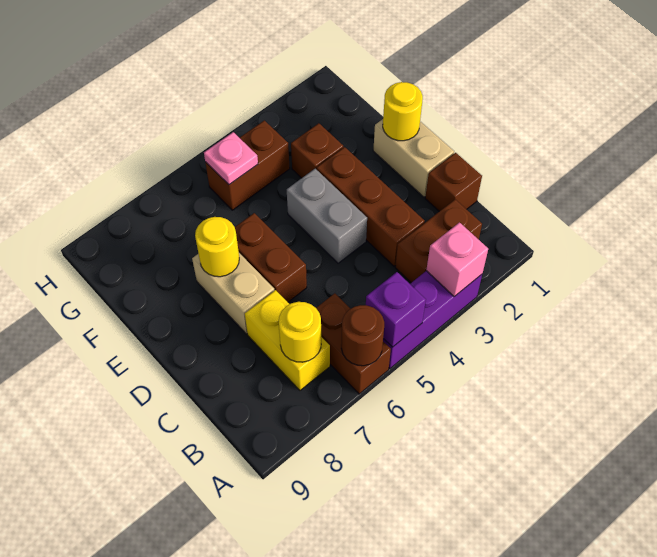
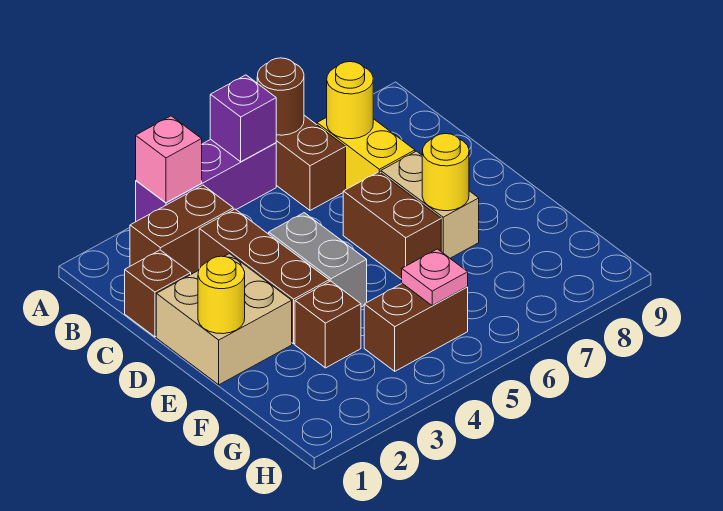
tan brick D1:E1 level 1 -> tan brick D1:E2 level 1

